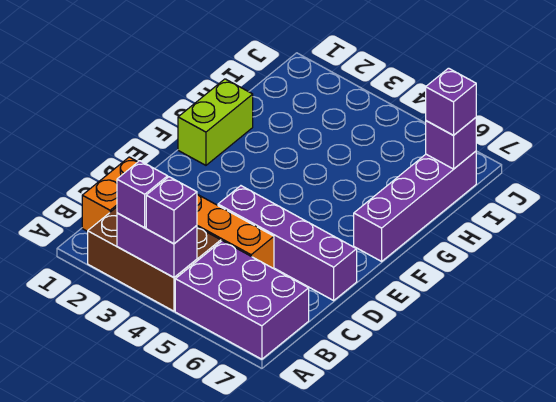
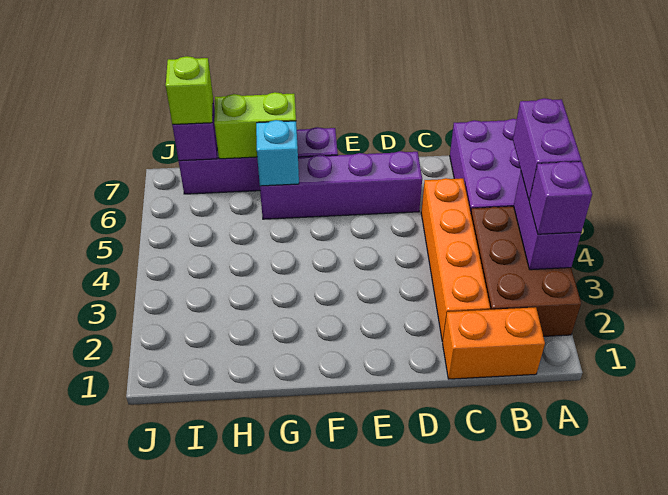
purple brick A4 level 3 -> purple brick A4:A5 level 3
purple brick D4:D7 level 1 -> purple brick D6:G6 level 1
lime brick F1:G1 level 1 -> lime brick G7:H7 level 2
none -> cyan brick G6 level 2
purple brick I7 level 3 -> lime brick I7 level 3

